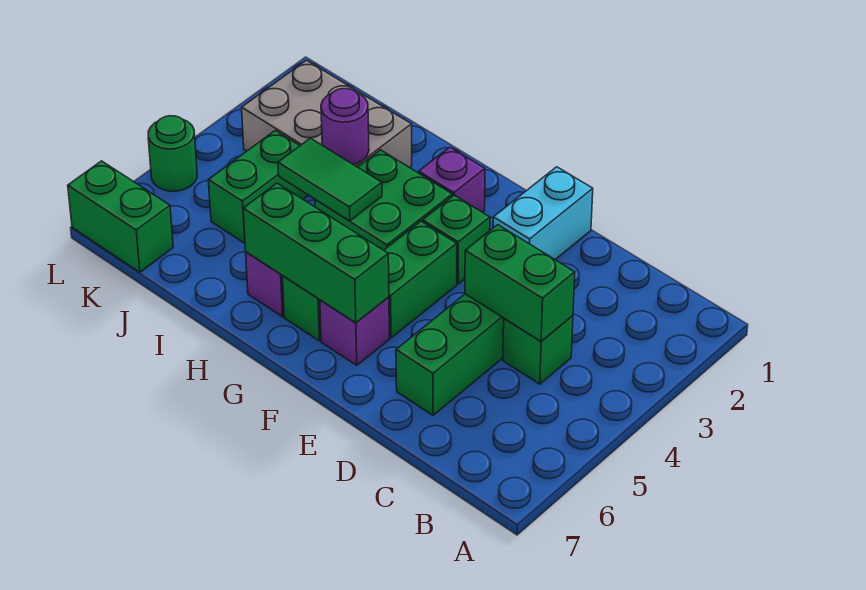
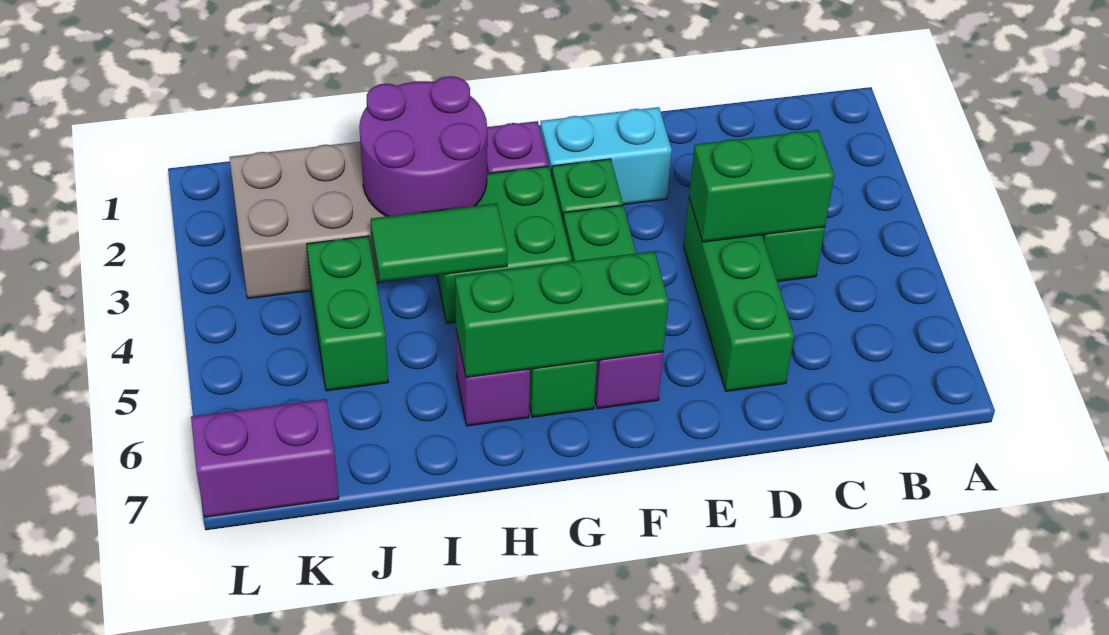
cyan brick E1:E2 level 1 -> cyan brick E2:F2 level 1
purple round brick I3 level 2 -> purple round brick H2:I3 level 2
green brick K7:L7 level 1 -> purple brick K7:L7 level 1
green round brick L5 level 1 -> none

